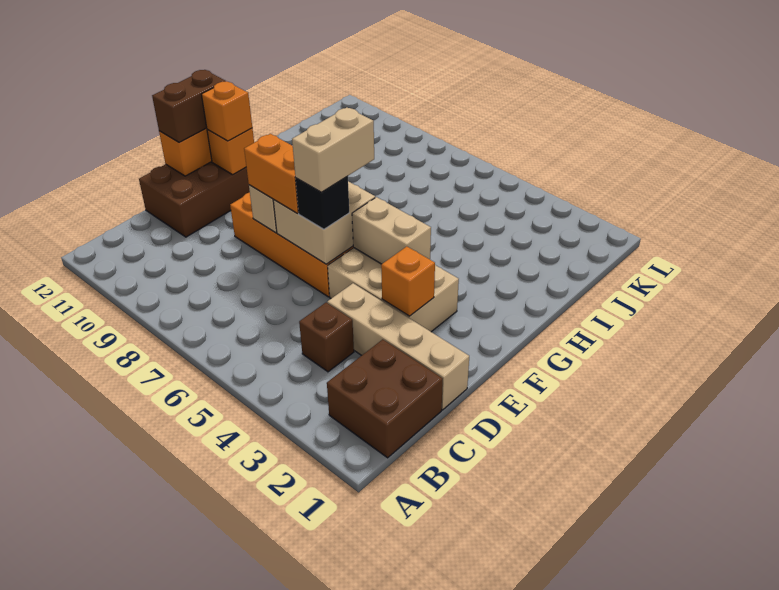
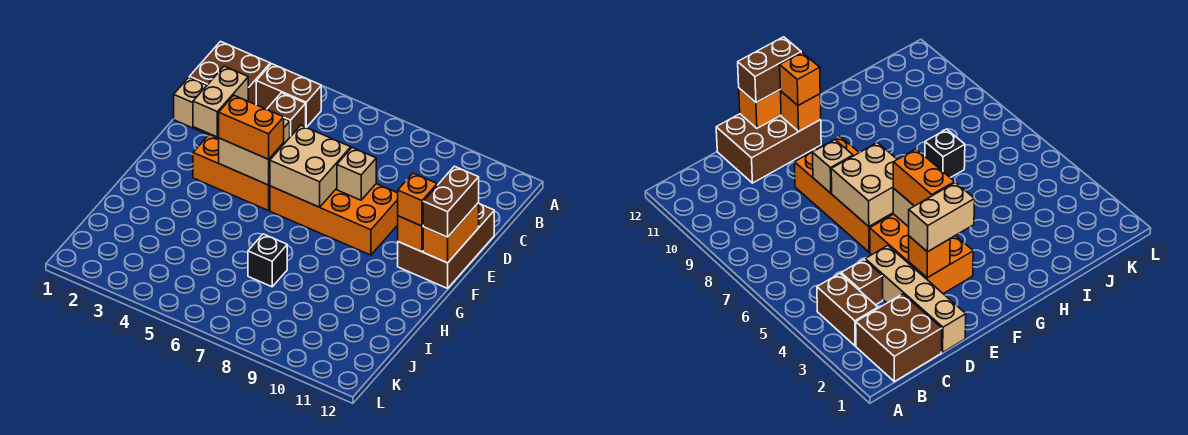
none -> brown brick B3:B4 level 1
tan brick E3:F5 level 1 -> orange brick E3:F5 level 1
black brick E6 level 3 -> black brick I7 level 1
tan brick E6:F6 level 4 -> tan brick E3:F3 level 3
orange brick E7:E8 level 3 -> orange brick F4:F5 level 3

